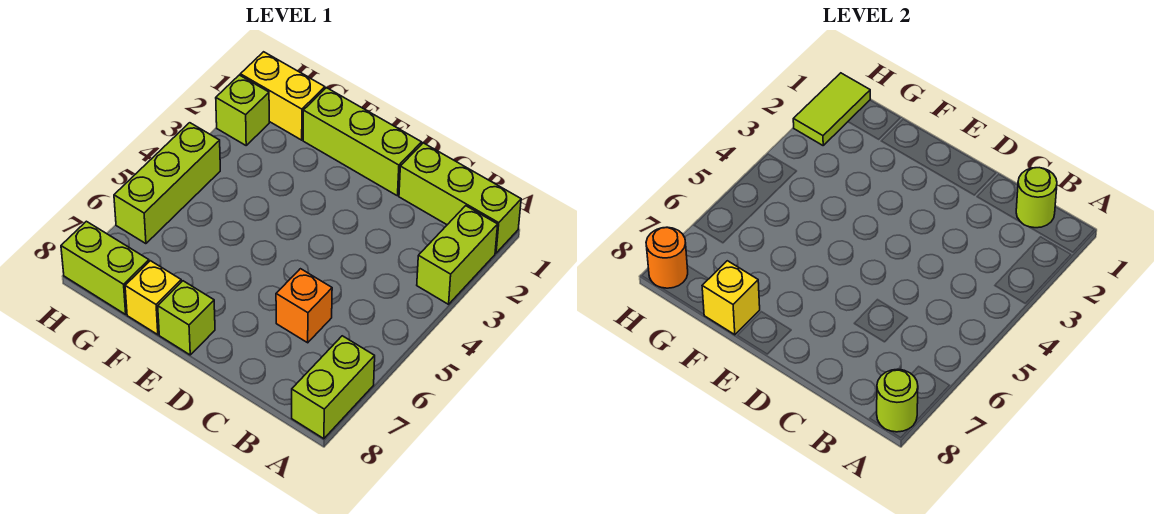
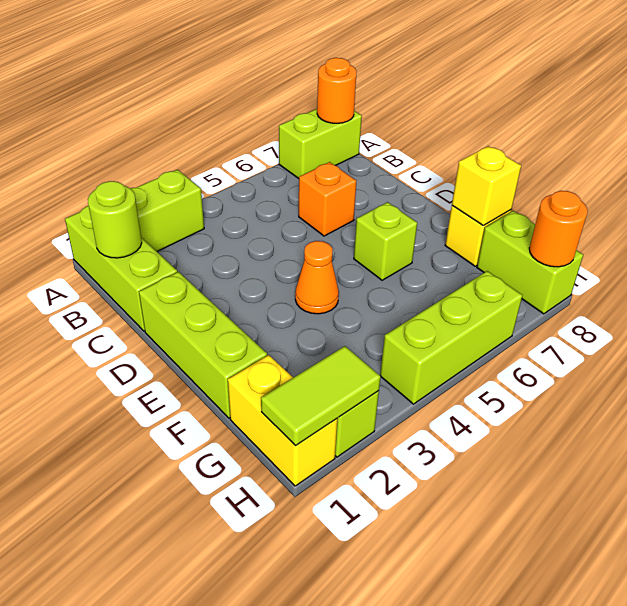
lime round brick A8 level 2 -> orange round brick A8 level 2
none -> orange cone E4 level 1
lime brick E8 level 1 -> lime brick E6 level 1

